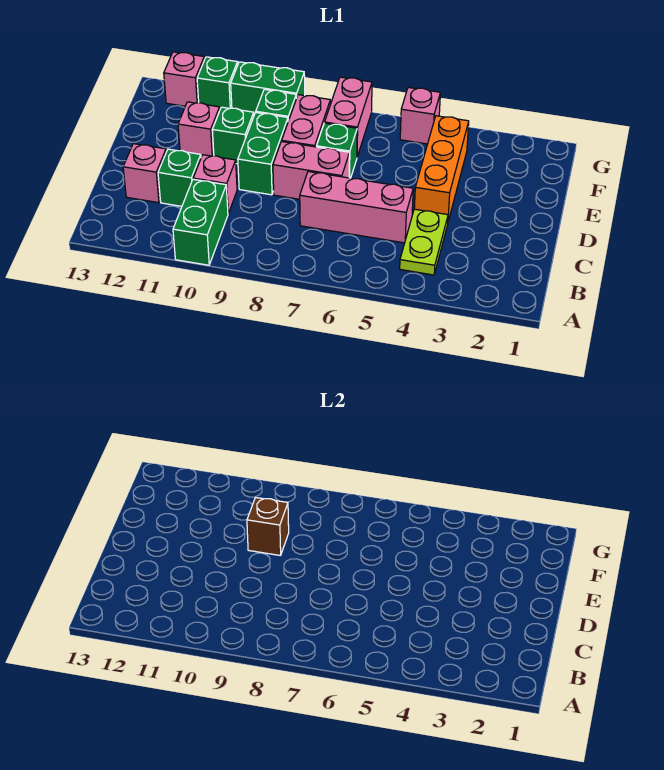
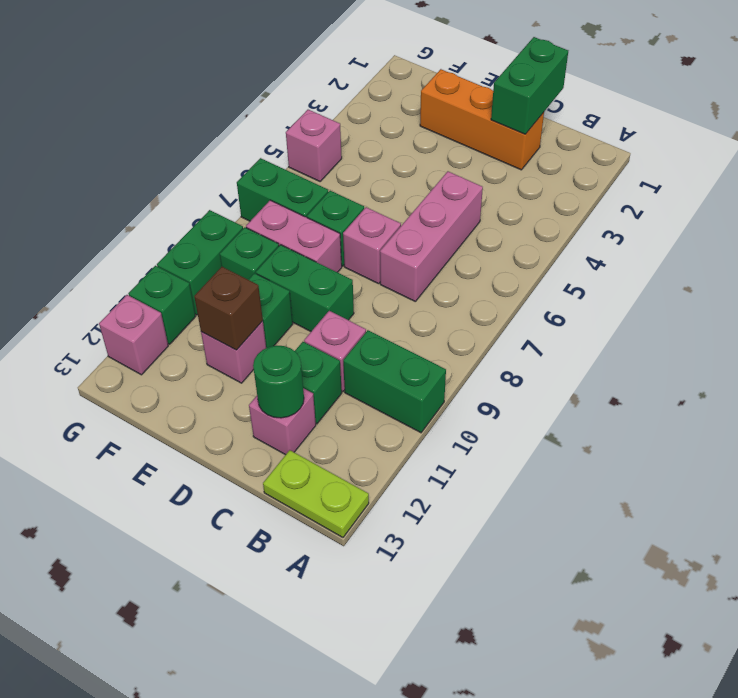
lime plate B4:C4 level 1 -> lime plate A13:B13 level 1
none -> green brick C1:C2 level 2
none -> green round brick C12 level 2
orange brick D4:F4 level 1 -> orange brick C2:E2 level 1
pink brick D7:D8 level 1 -> pink brick D7 level 1
brown brick E9 level 2 -> brown brick E11 level 2
pink brick F7:G7 level 1 -> green brick F7:G7 level 1

